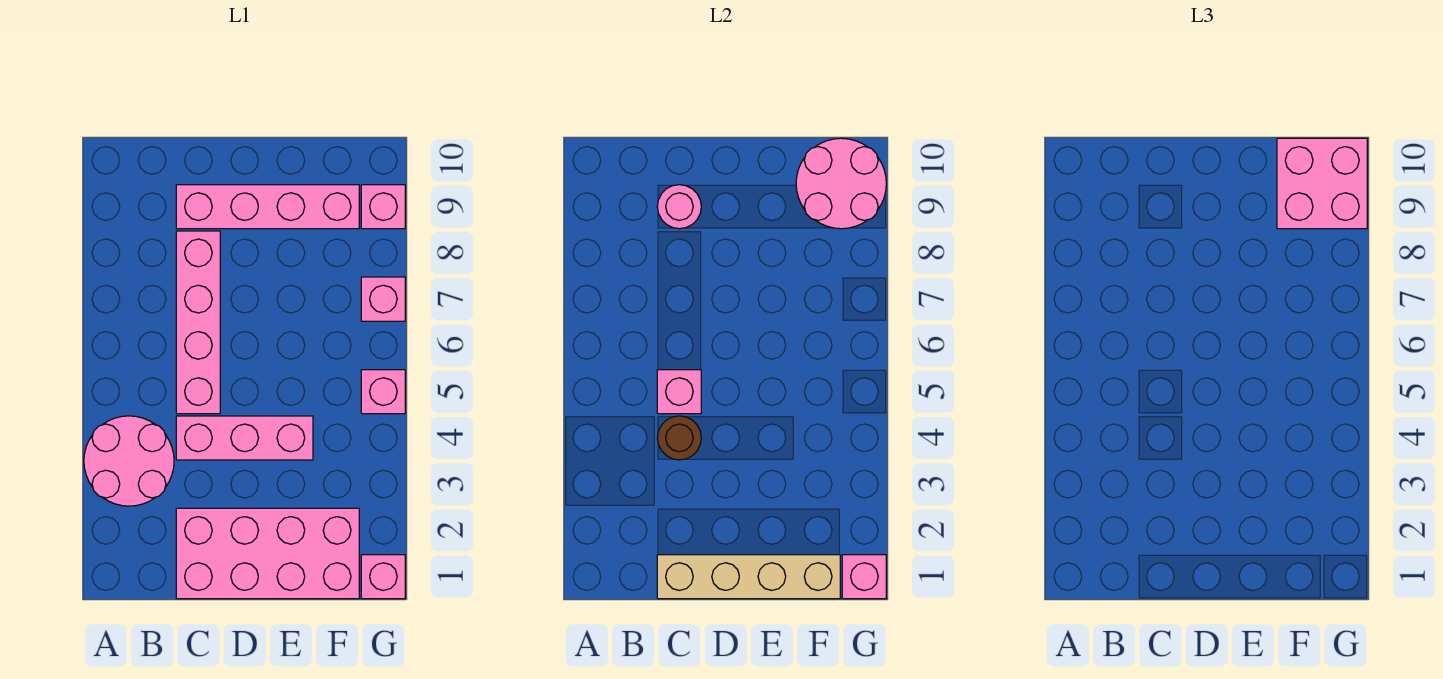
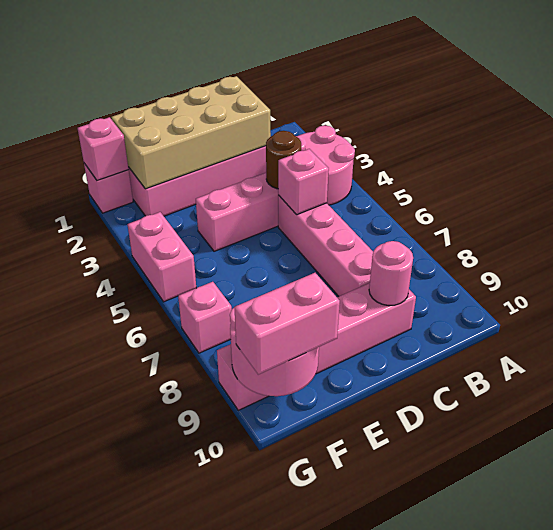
tan brick C1:F1 level 2 -> tan brick C1:F2 level 2
pink brick F9:G10 level 3 -> pink brick F10:G10 level 3
pink brick G5 level 1 -> pink brick G4:G5 level 1

